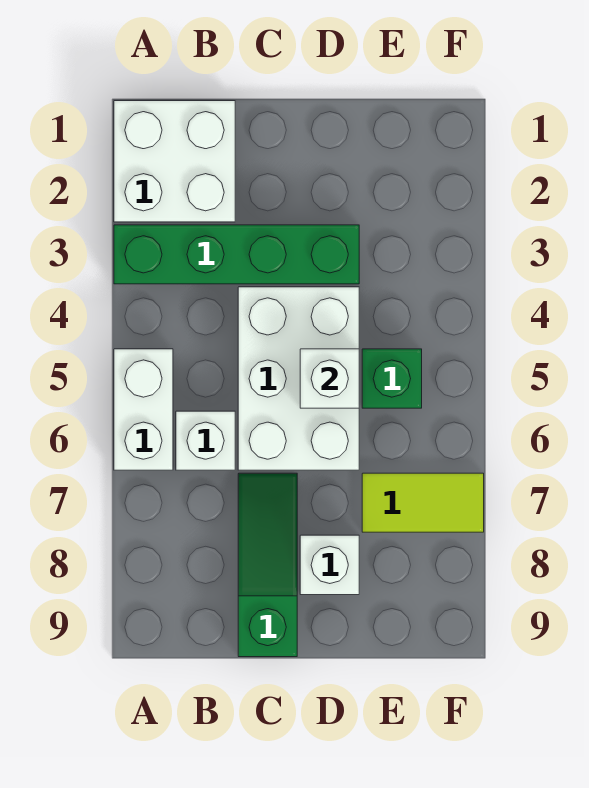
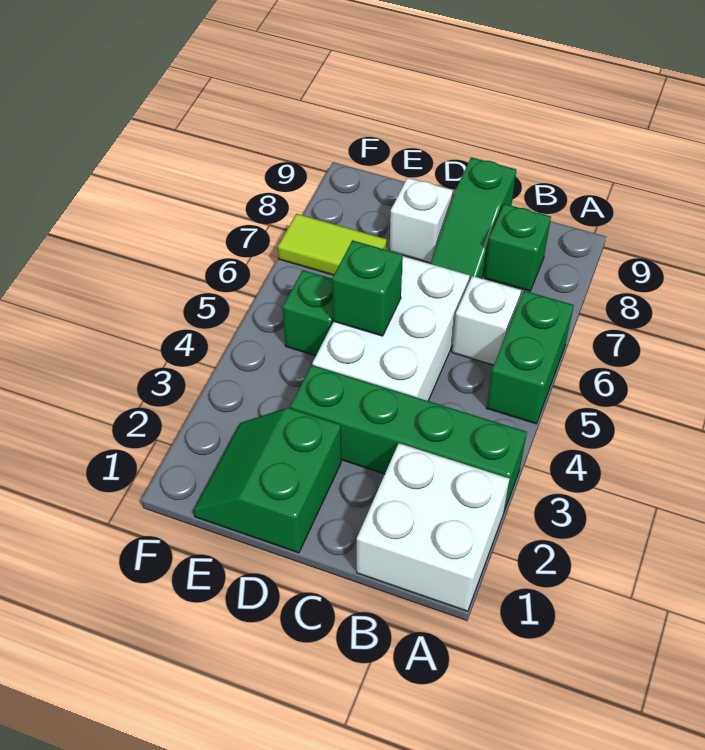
white brick A5:A6 level 1 -> green brick A5:A6 level 1
none -> green brick B8 level 1
none -> green slope D1:E2 level 1 top D
white brick D5 level 2 -> green brick D5 level 2

